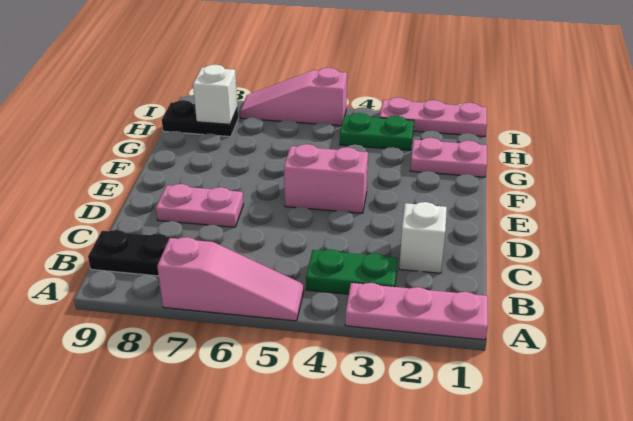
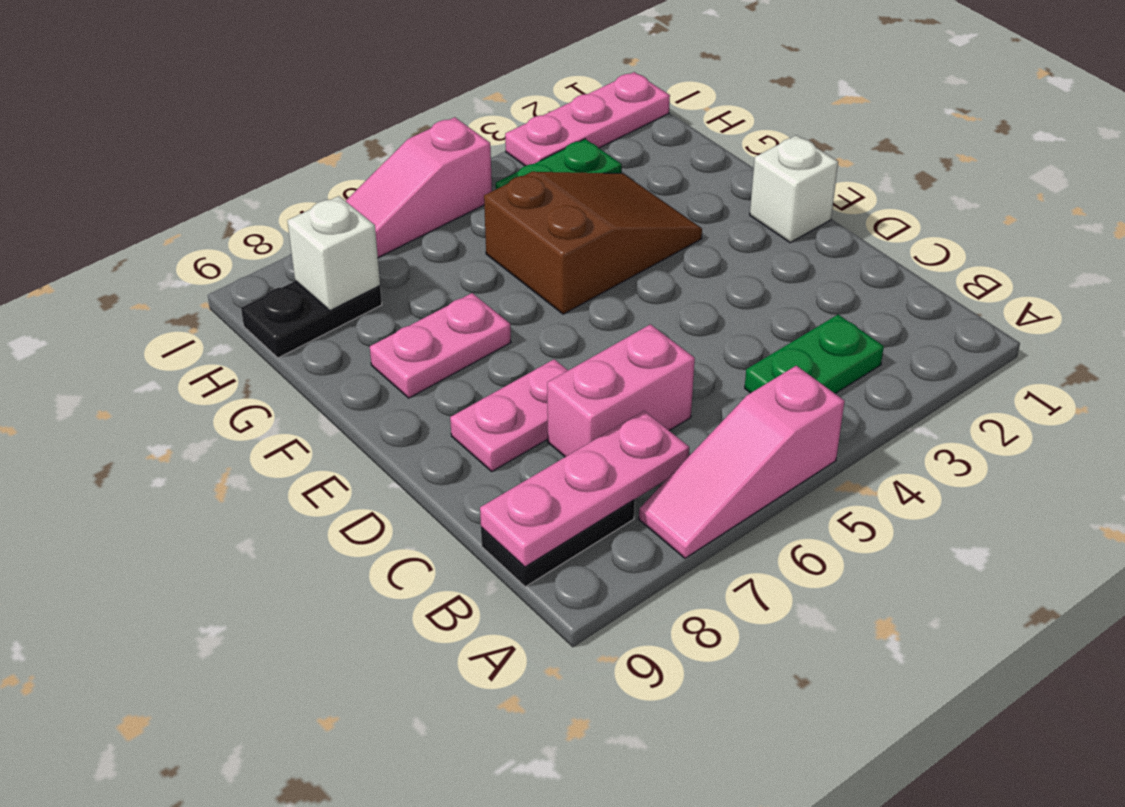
pink plate A1:A3 level 1 -> pink plate B7:B9 level 2
pink slope A5:A7 level 1 top 7 -> pink slope A5:A7 level 1 top 5
white brick C2 level 1 -> white brick E1 level 1
pink brick E4:E5 level 1 -> pink brick C6:C7 level 1
none -> brown slope F3:G5 level 1 top 5
pink plate G1:G2 level 1 -> pink plate F7:F8 level 1

